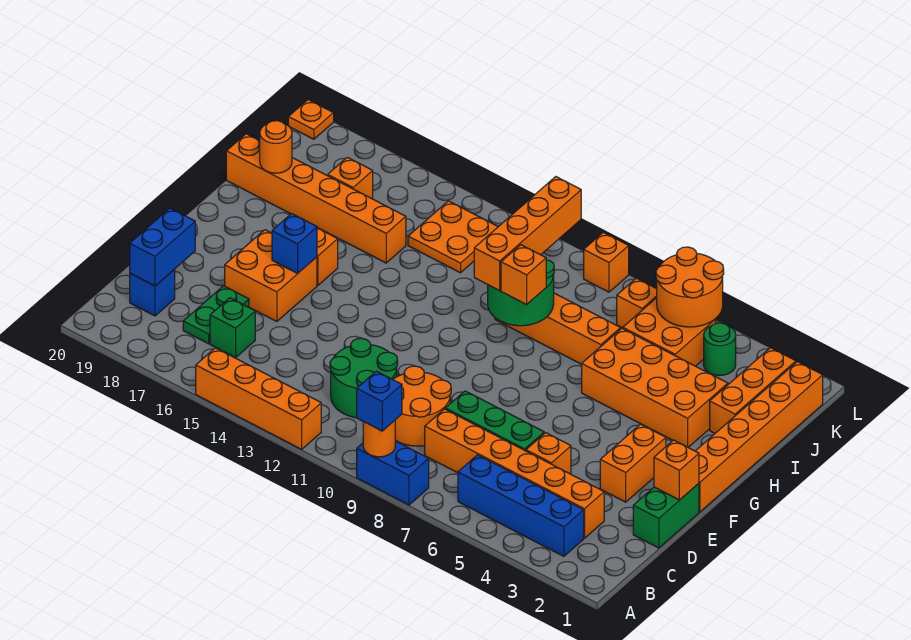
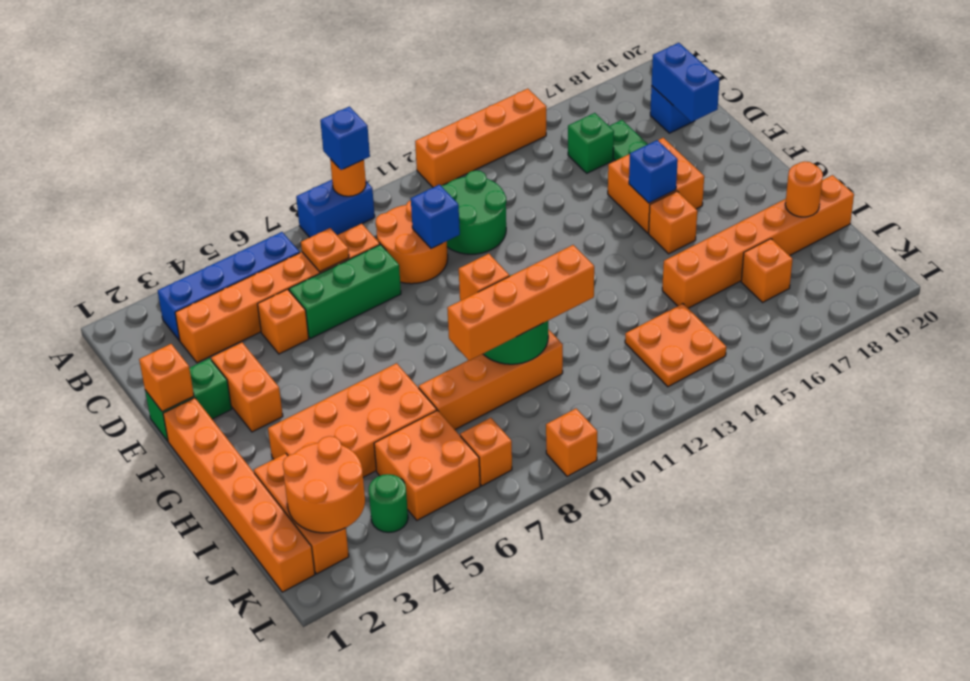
green brick D1:E1 level 1 -> green brick E1:E2 level 1
none -> blue brick D10 level 2
orange brick H10:K10 level 3 -> orange brick I8:I11 level 3
orange round brick K5:L6 level 2 -> orange round brick J2:K3 level 2
orange plate L20 level 1 -> orange plate C7 level 2

